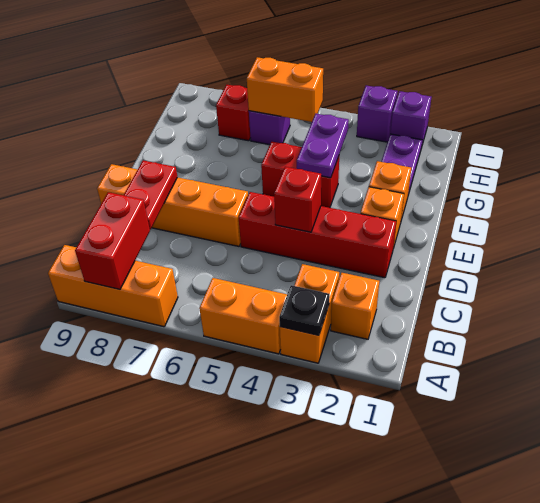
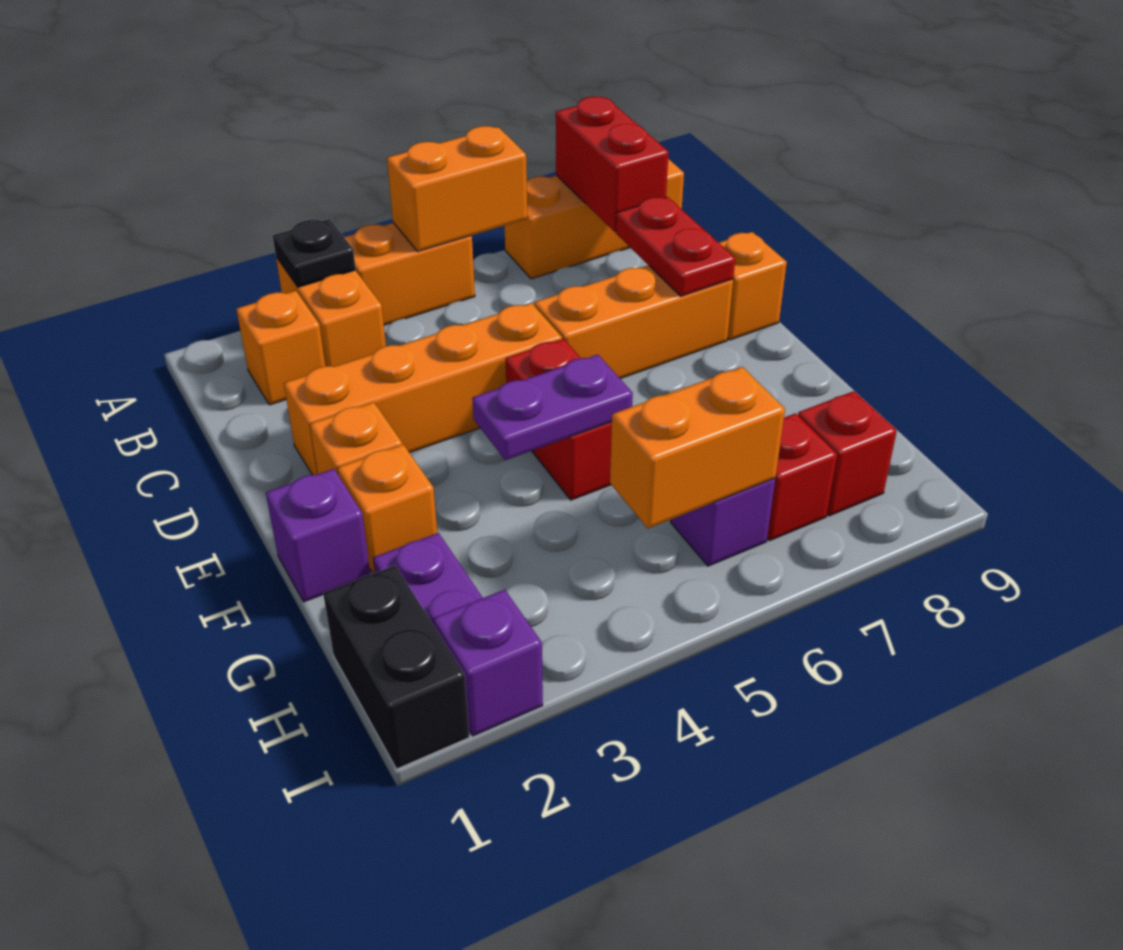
none -> orange brick A5:A6 level 2
red brick D2:D5 level 1 -> orange brick D2:D5 level 1
red brick D4 level 2 -> red brick H8 level 1
red brick F4:F5 level 1 -> red brick E5:F5 level 1
purple plate F4:G4 level 2 -> purple plate F4:F5 level 2
none -> black brick H1:I1 level 1
purple brick I3 level 1 -> purple brick F1 level 1

